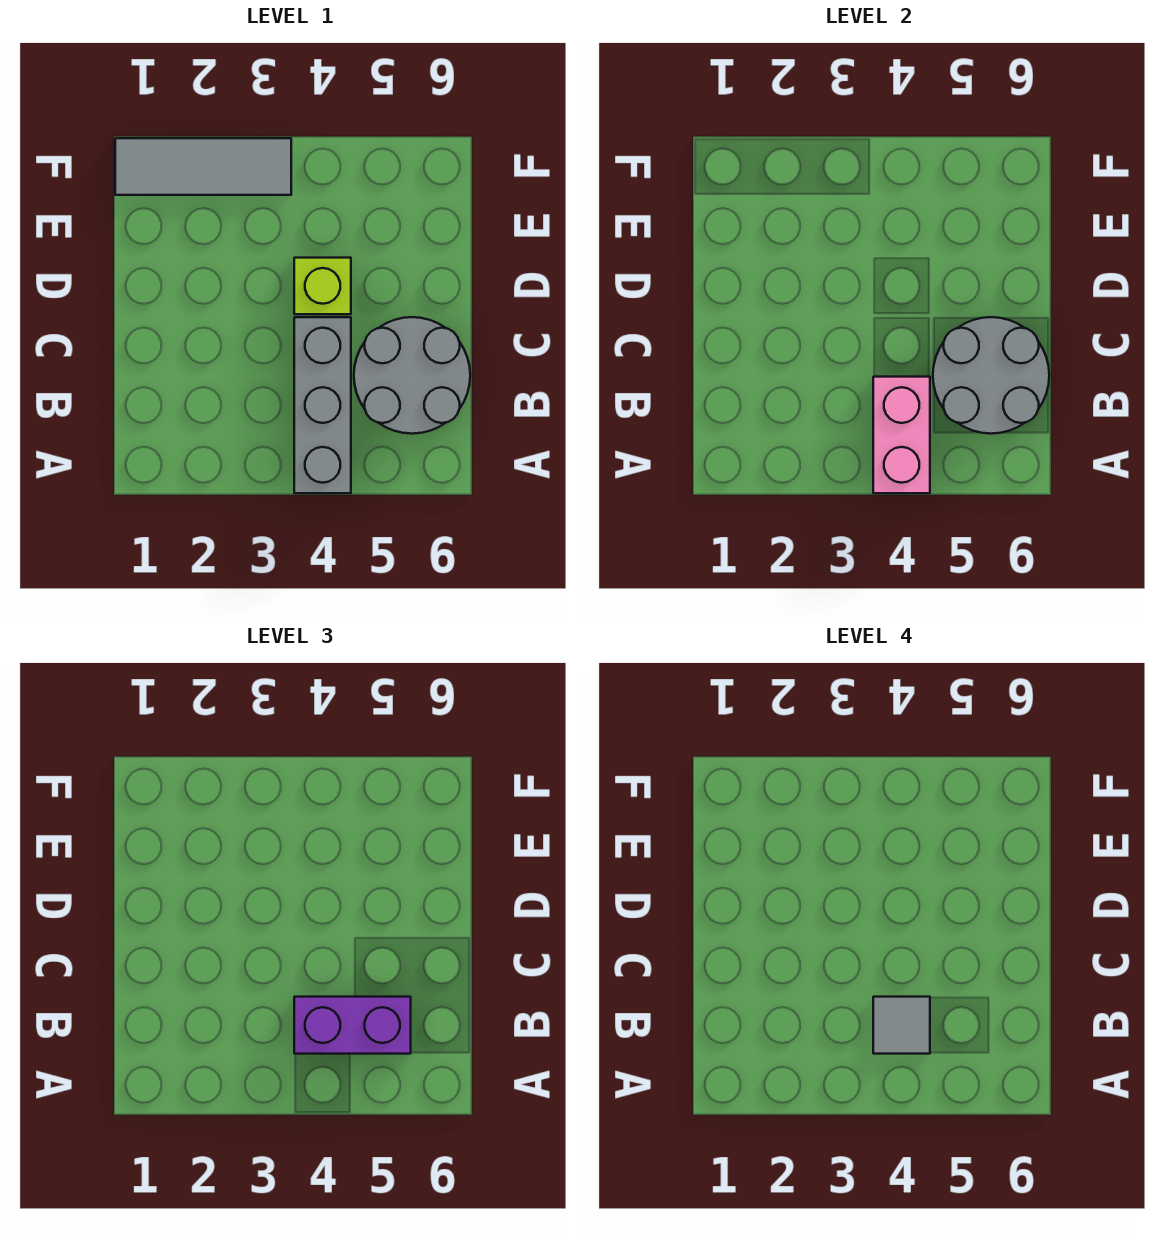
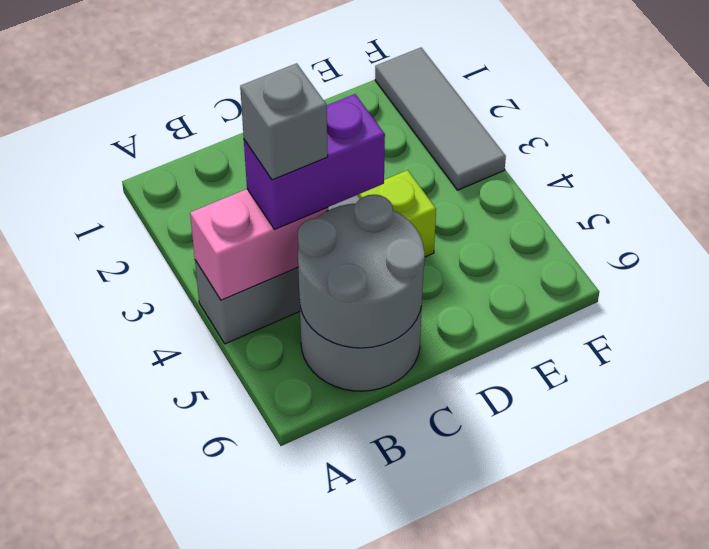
purple brick B4:B5 level 3 -> purple brick B4:C4 level 3
grey tile B4 level 4 -> grey brick B4 level 4

